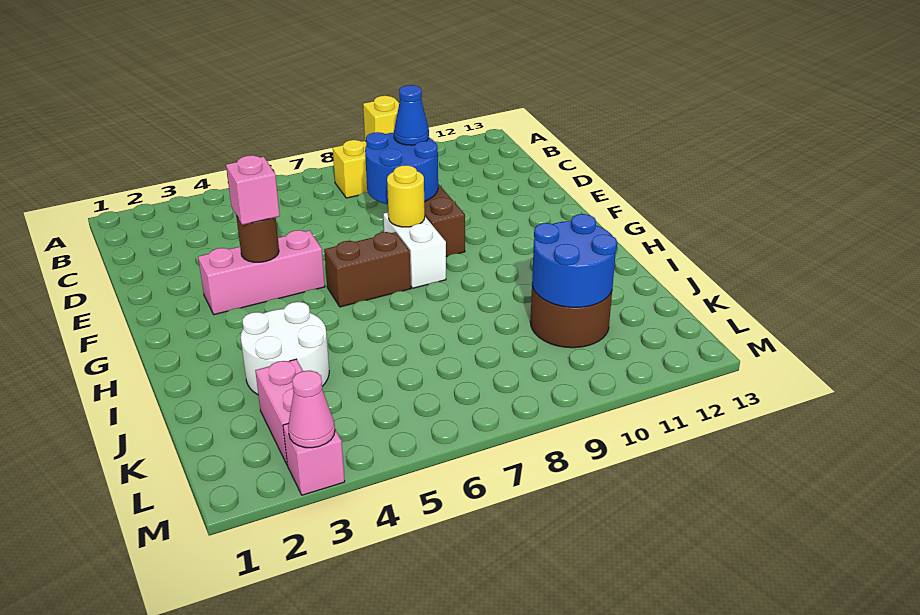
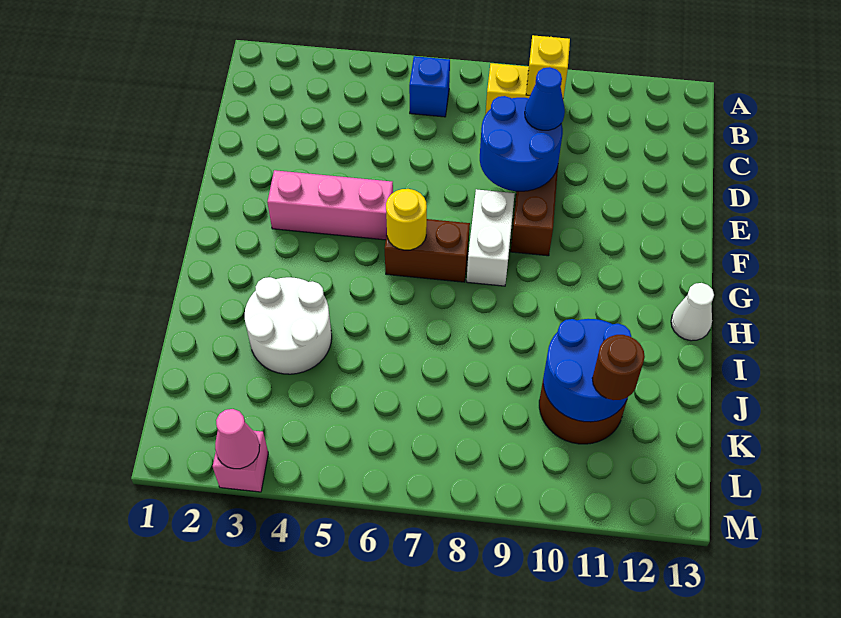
none -> blue brick B6 level 1
brown round brick F4 level 2 -> brown round brick K11 level 3
pink brick F4 level 3 -> none
yellow round brick F8 level 2 -> yellow round brick G6 level 2
none -> white cone H13 level 1
pink brick K3:L3 level 1 -> none

